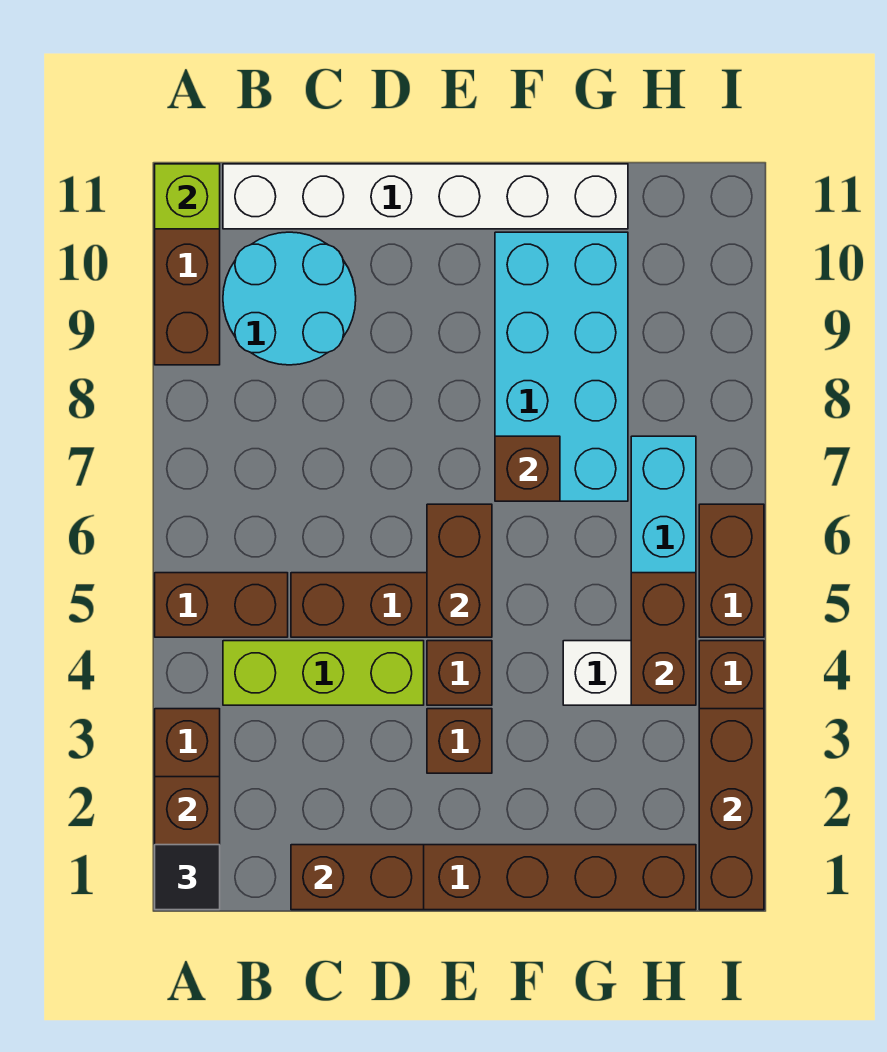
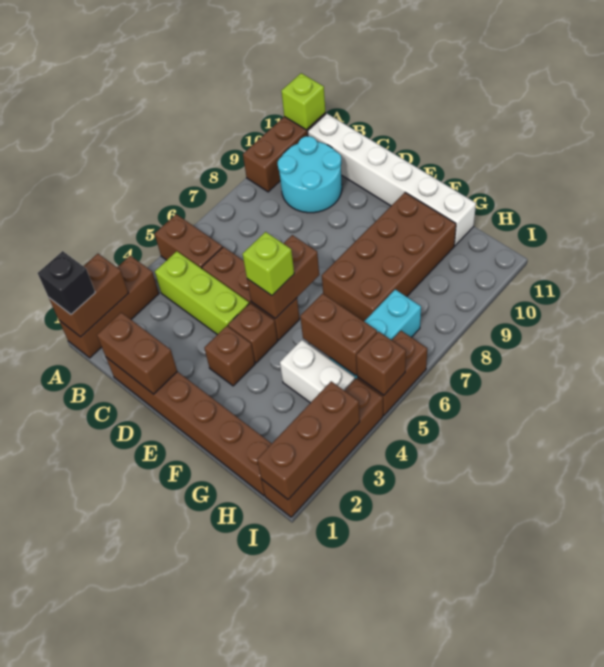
black tile A1 level 3 -> black brick A1 level 3
none -> lime brick E5 level 3
cyan brick F7:G10 level 1 -> brown brick F7:G10 level 1
brown brick F7 level 2 -> brown brick I5 level 2
brown brick H4:H5 level 2 -> brown brick G5:H5 level 2

